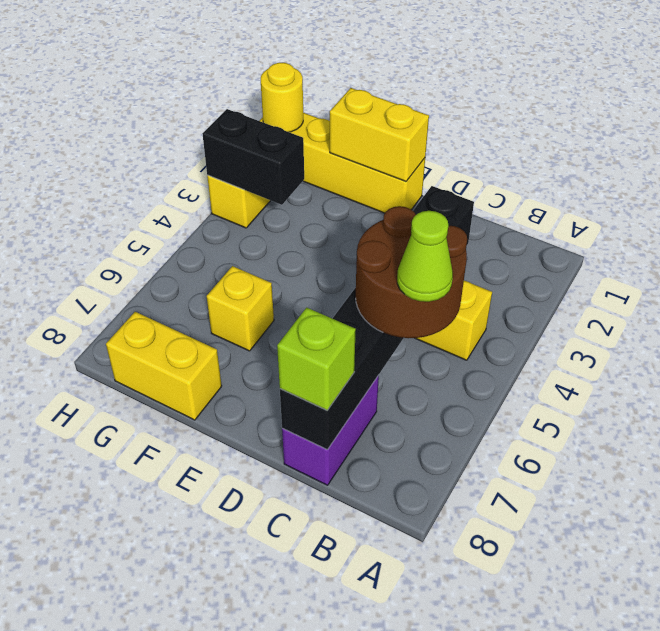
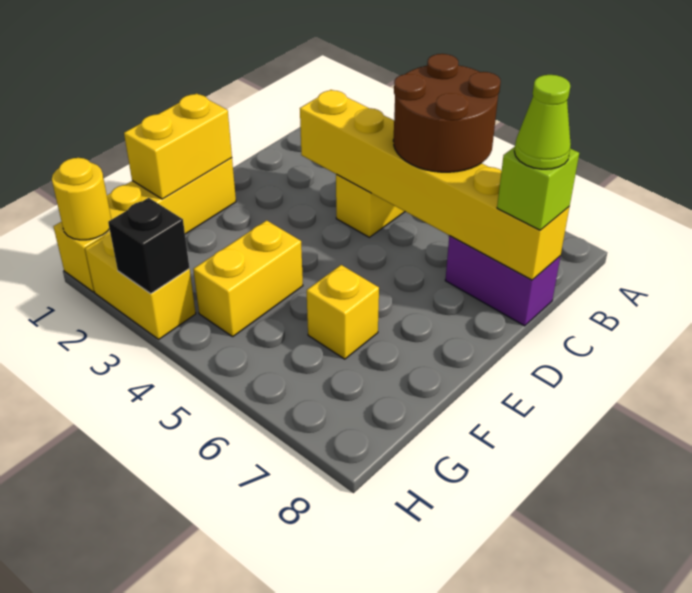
lime cone B6 level 4 -> lime cone C8 level 4
black brick C3:C8 level 2 -> yellow brick C3:C8 level 2
yellow brick F8:G8 level 1 -> yellow brick F4:G4 level 1
black brick G3:H3 level 2 -> black brick H3 level 2

